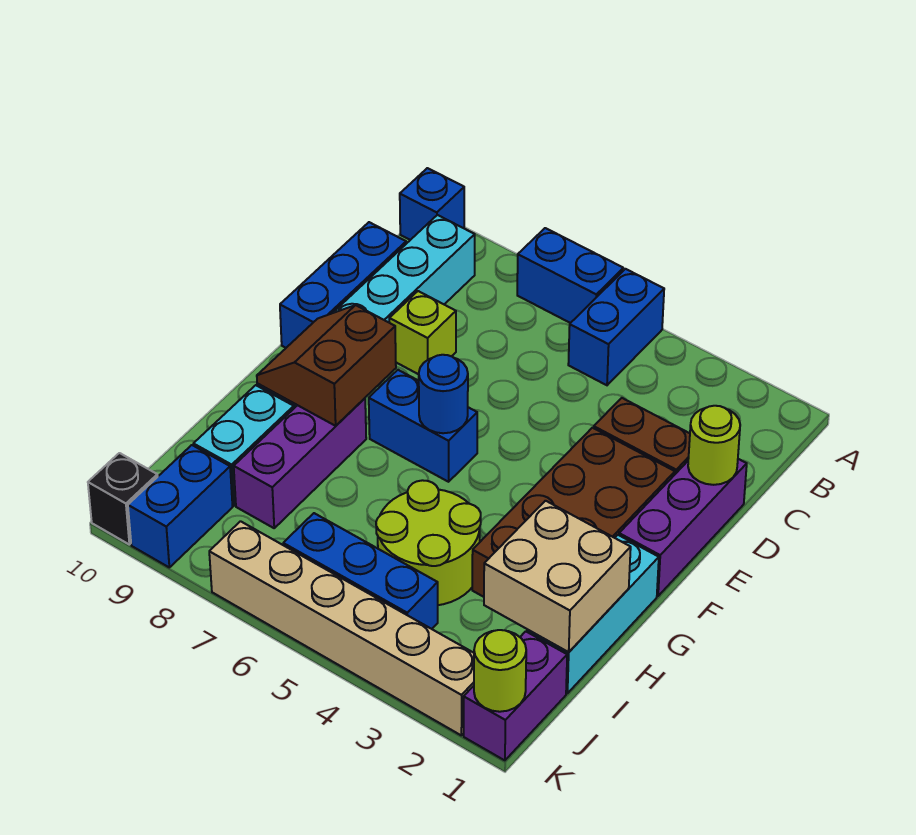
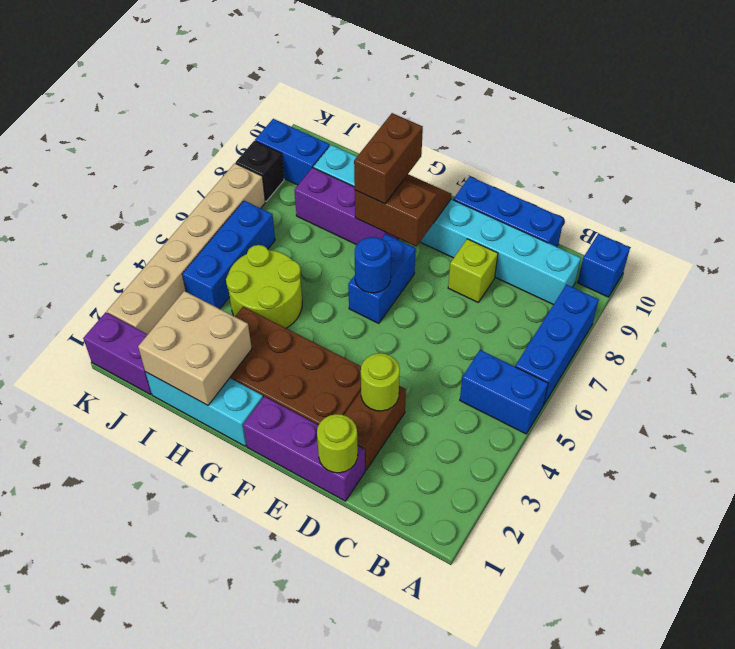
blue brick A6:A7 level 1 -> blue brick A6:A8 level 1
none -> brown brick G8:G9 level 3
lime round brick K1 level 2 -> lime round brick D3 level 2
black brick K10 level 1 -> black brick K8 level 1

